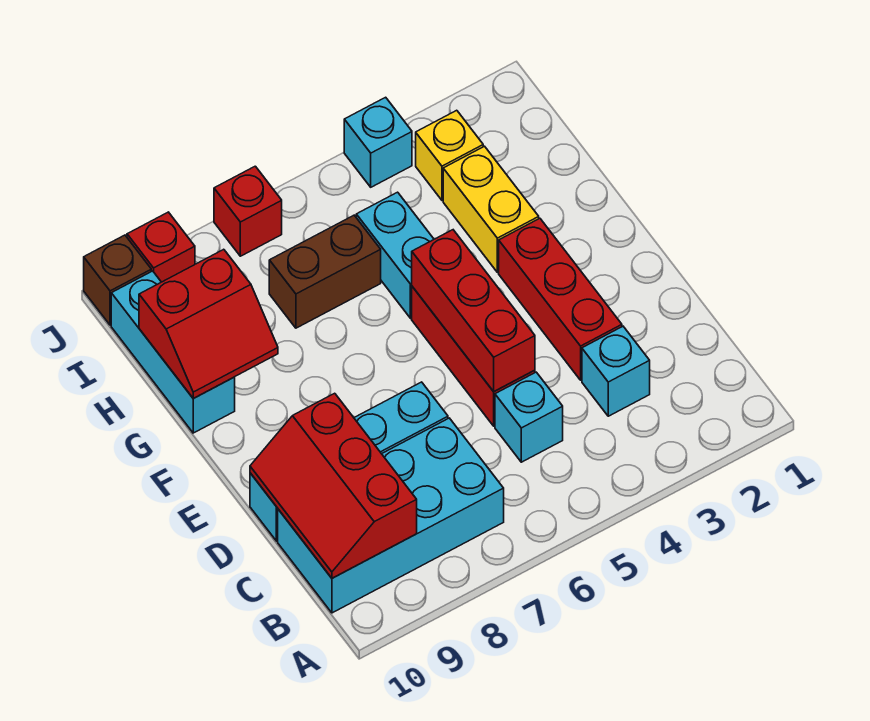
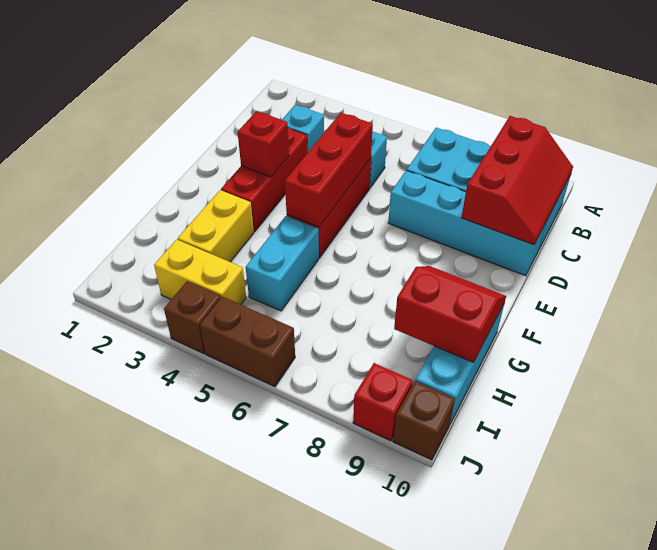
brown brick H6:H7 level 1 -> brown brick J5:J6 level 1
yellow brick I3 level 1 -> yellow brick I3:I4 level 1
cyan brick J4 level 1 -> brown brick J4 level 1
red brick J7 level 1 -> red brick E3 level 2

